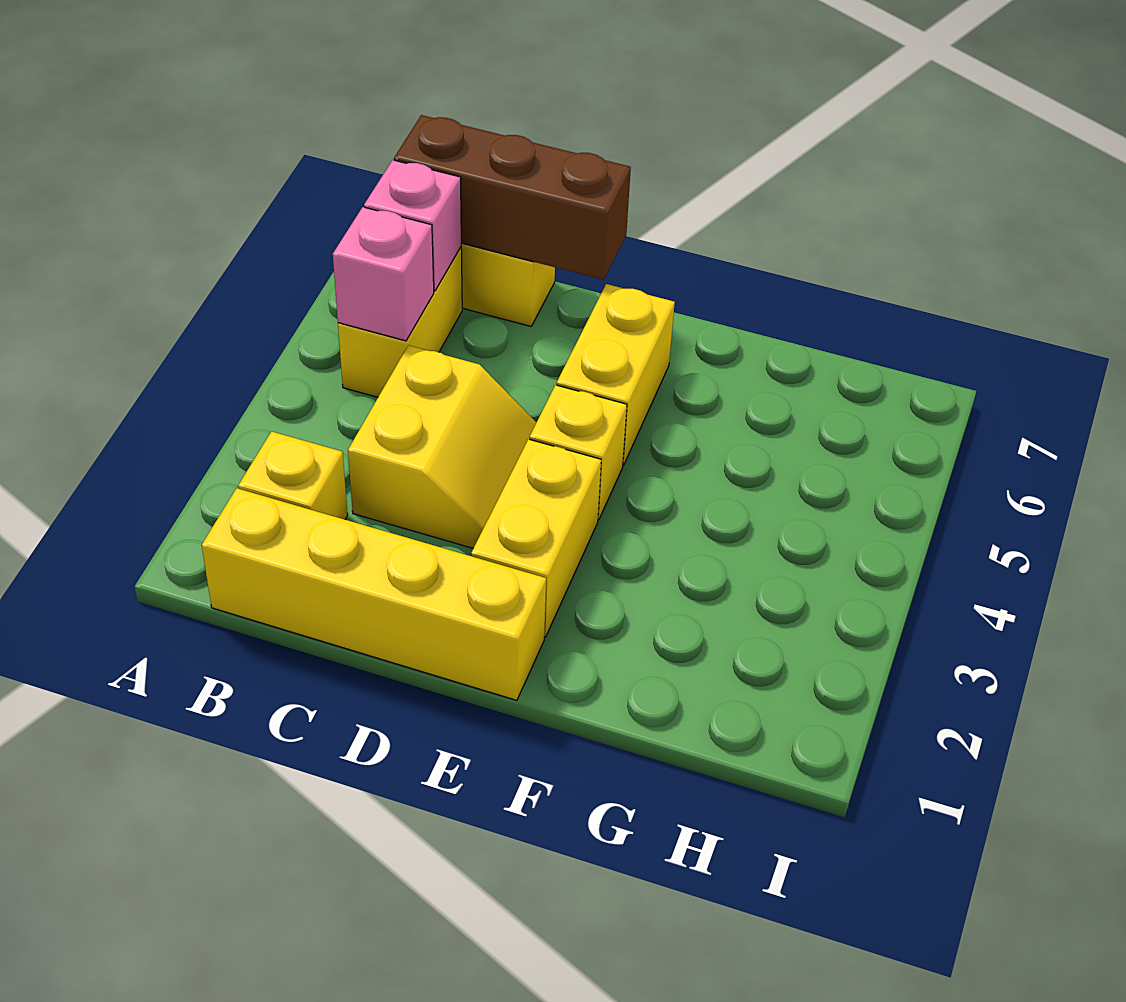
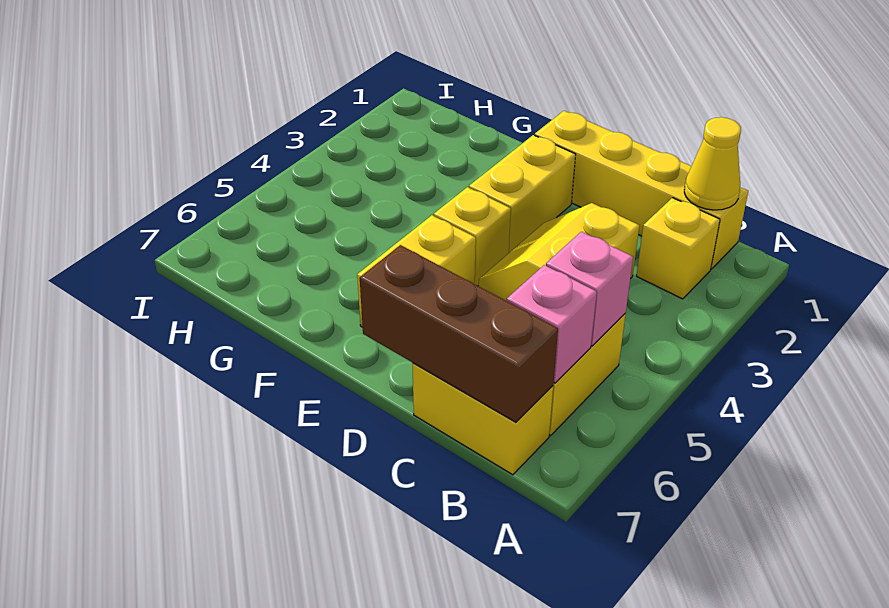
none -> yellow cone B1 level 2

